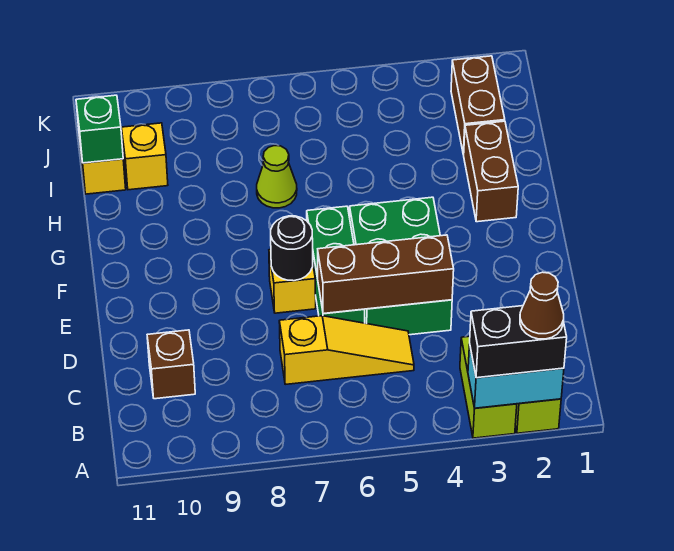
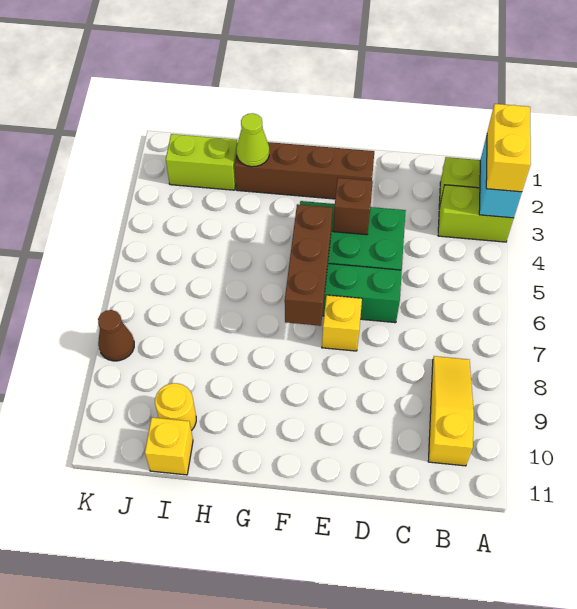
black brick A2:A3 level 3 -> yellow brick A2:A3 level 3
brown cone A2 level 4 -> brown cone K8 level 1
yellow slope C5:C7 level 1 top 7 -> yellow slope B8:B10 level 1 top 10
brown brick C10 level 1 -> brown brick E4 level 2
brown brick D4:D6 level 2 -> brown brick F5:F7 level 2
black round brick E7 level 2 -> none
brown brick G2:H2 level 1 -> brown brick E2:H2 level 1
lime cone H7 level 1 -> lime cone H2 level 2
brown brick I2:J2 level 1 -> lime brick I2:J2 level 1
yellow brick I10 level 1 -> yellow round brick I10 level 1
green brick I11 level 2 -> none

